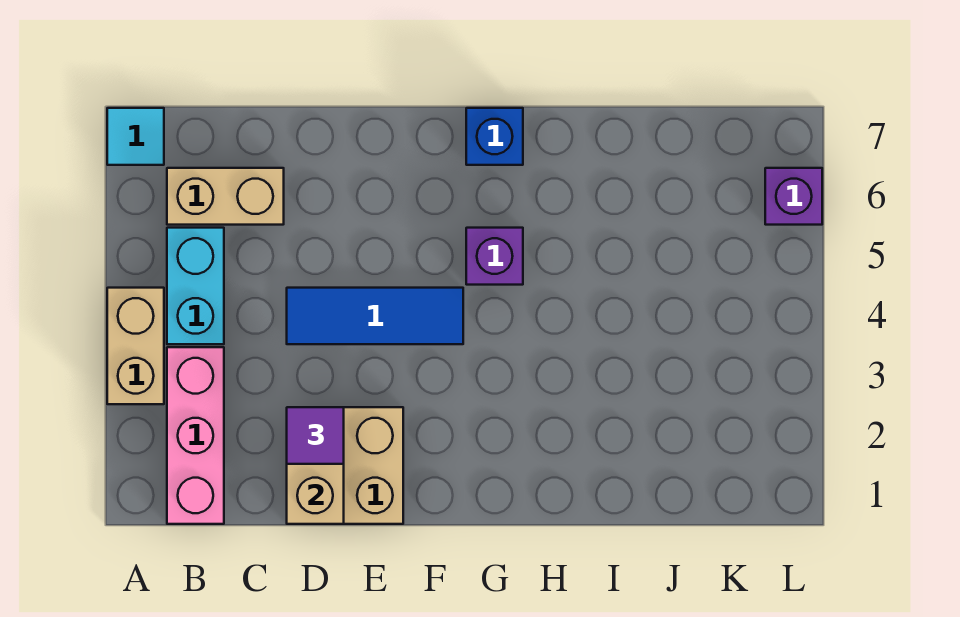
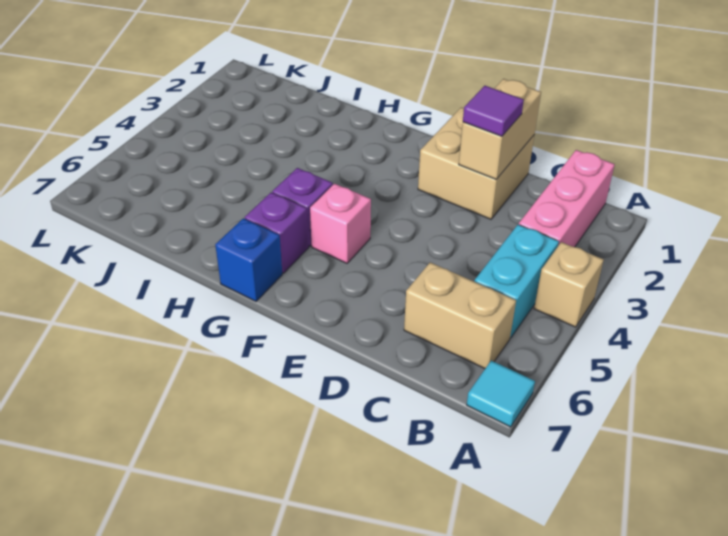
tan brick A3:A4 level 1 -> tan brick A4 level 1
blue tile D4:F4 level 1 -> none
none -> pink brick F5 level 1
purple brick L6 level 1 -> purple brick G6 level 1

